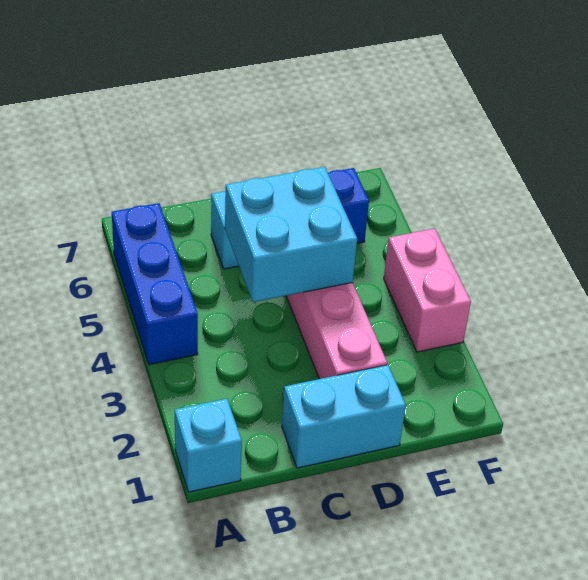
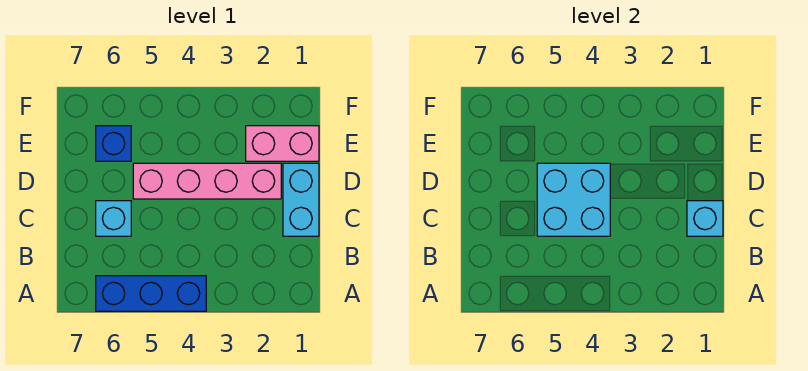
cyan brick A1 level 1 -> cyan brick C1 level 2
pink brick F3:F4 level 1 -> pink brick E1:E2 level 1

